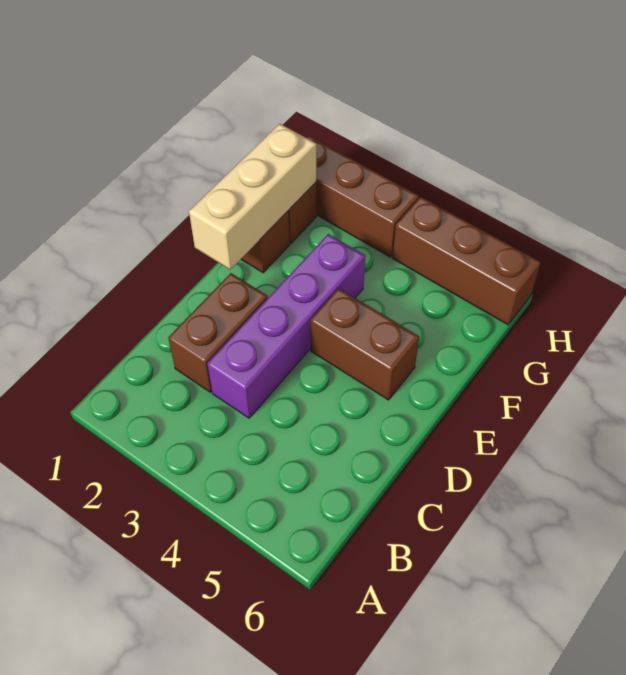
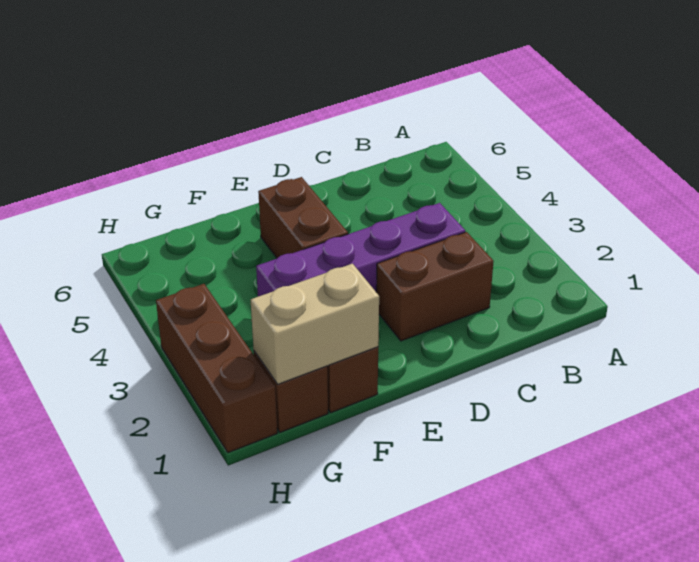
tan brick E1:G1 level 2 -> tan brick F1:G1 level 2
brown brick H4:H6 level 1 -> none

